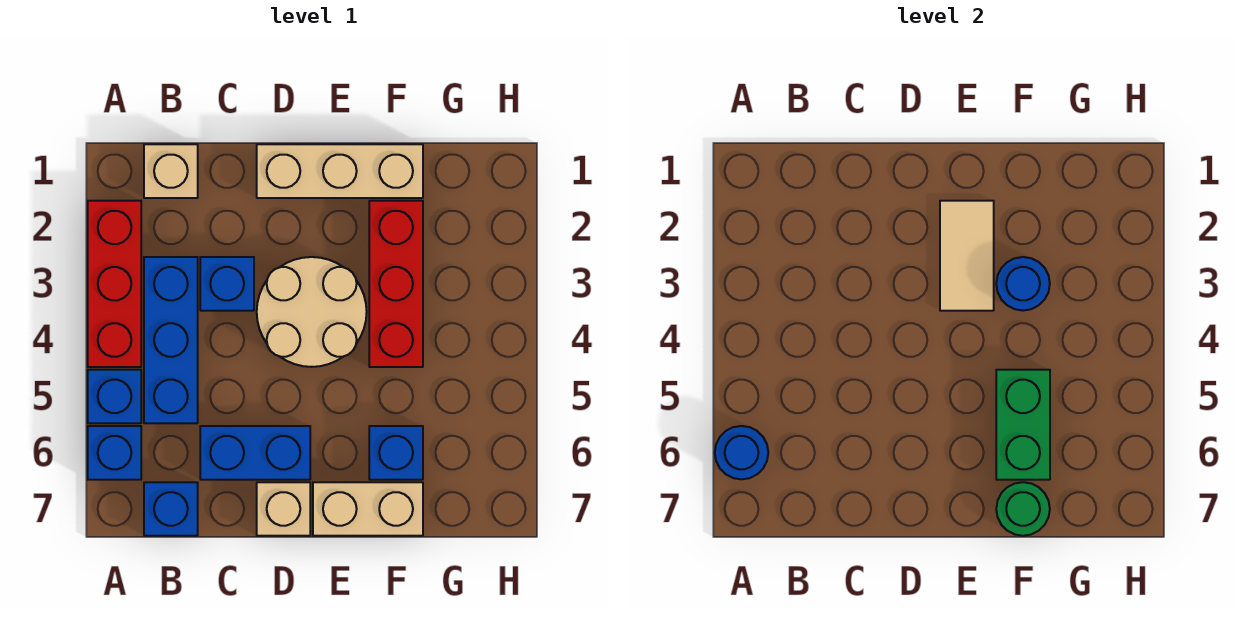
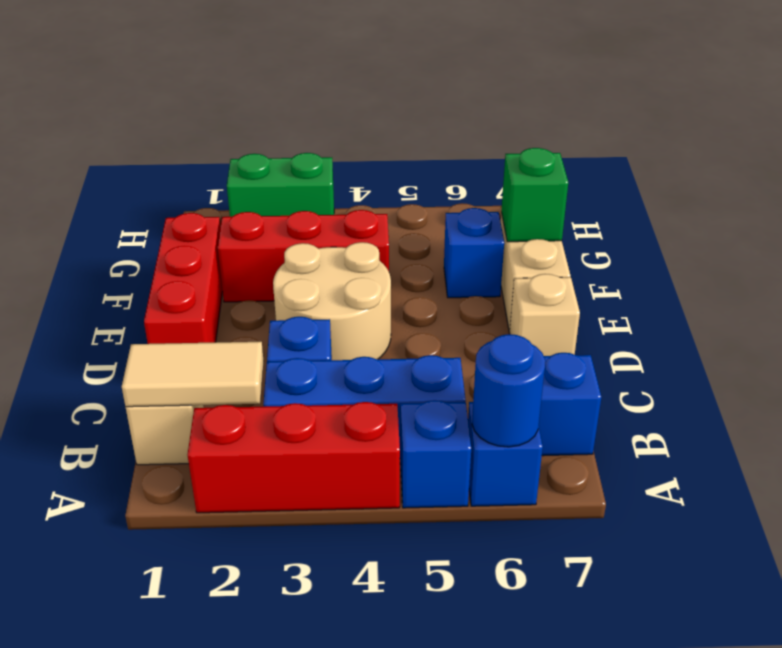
blue brick C6:D6 level 1 -> none
tan brick D1:F1 level 1 -> red brick D1:F1 level 1
tan tile E2:E3 level 2 -> tan tile B1:B2 level 2
blue round brick F3 level 2 -> none
green brick F5:F6 level 2 -> green brick H2:H3 level 1
green round brick F7 level 2 -> green brick F7 level 2

